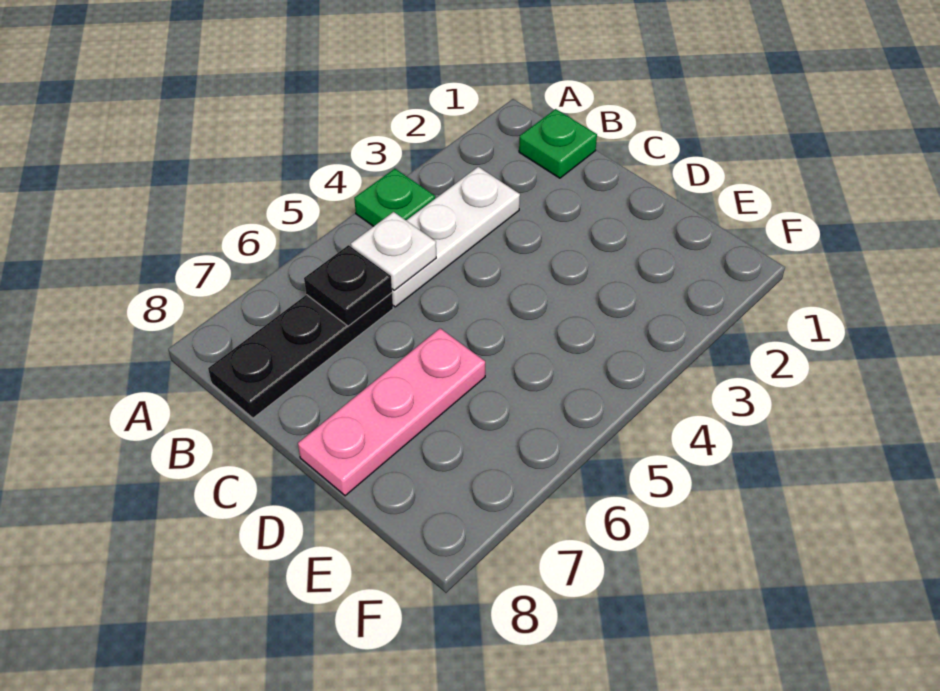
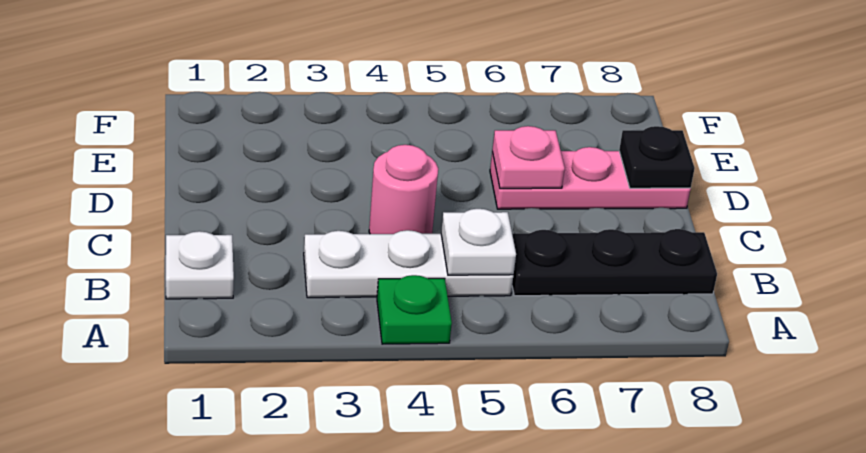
green plate B1 level 1 -> white plate B1 level 1
black plate B6 level 2 -> black plate D8 level 2
none -> pink round brick C4 level 1
none -> pink plate D6 level 2

